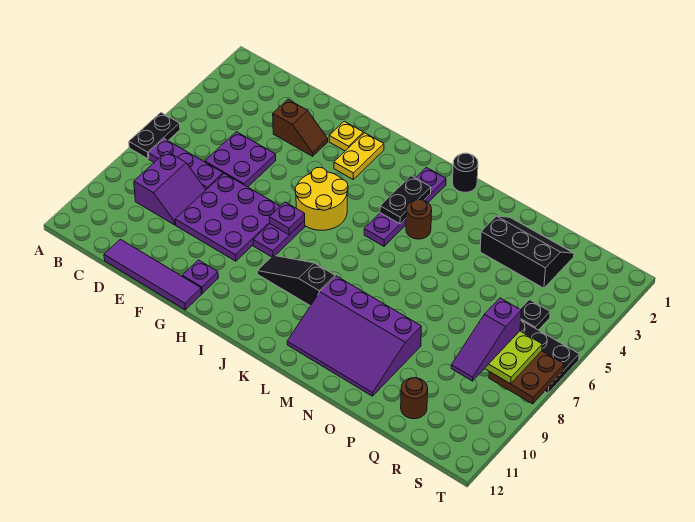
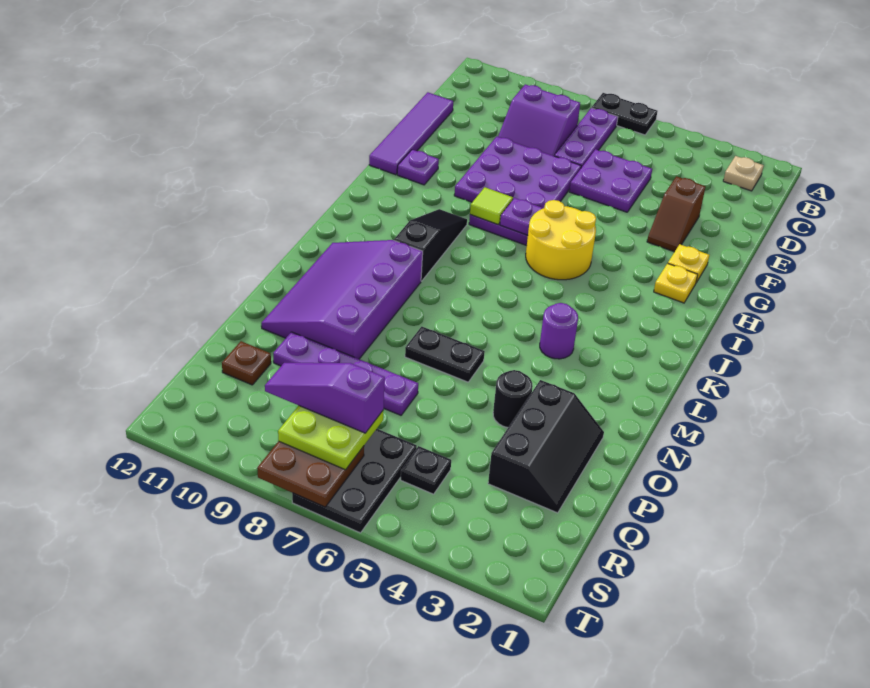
none -> tan plate B2 level 1
yellow plate H2:H3 level 1 -> yellow plate H2 level 1
none -> lime tile H8 level 2
purple plate K2:K5 level 1 -> purple plate P7:P10 level 1
black plate K3:K4 level 2 -> black plate N6:N7 level 1
black round brick L1 level 1 -> black round brick O4 level 1
brown round brick L4 level 1 -> purple round brick L4 level 1
brown round brick Q11 level 1 -> brown plate Q11 level 1

